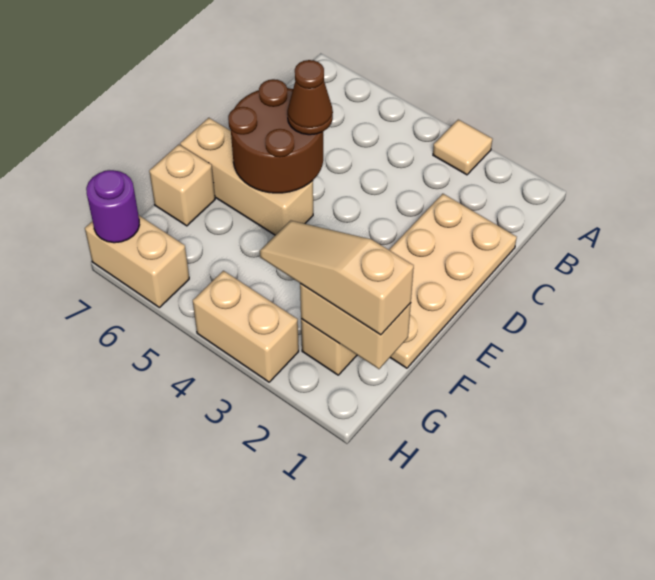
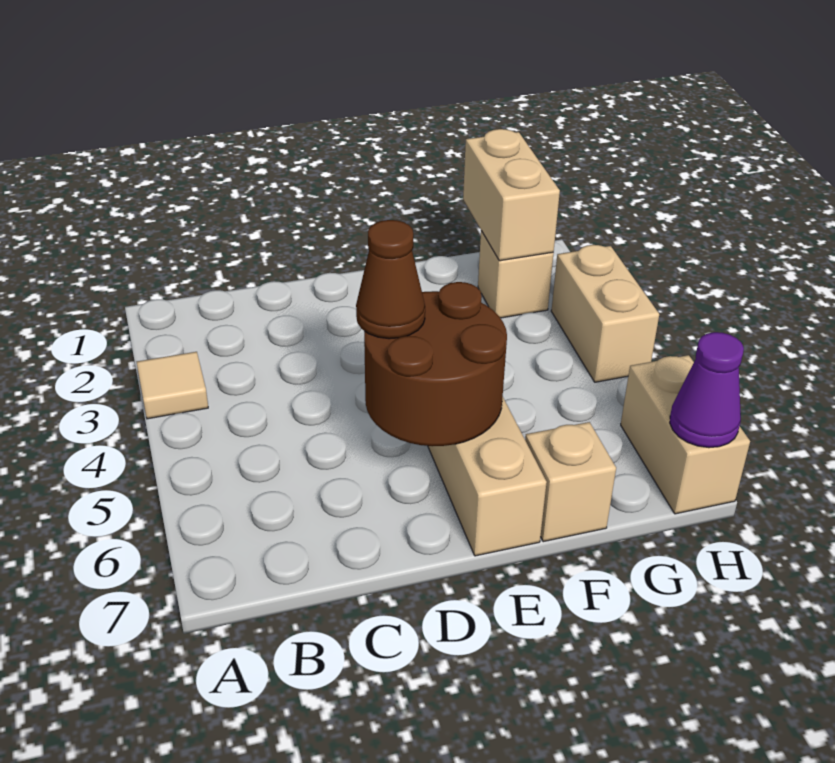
tan plate C1:F2 level 1 -> none
tan slope G1:G3 level 3 top 1 -> none
purple round brick H7 level 2 -> purple cone H7 level 2

